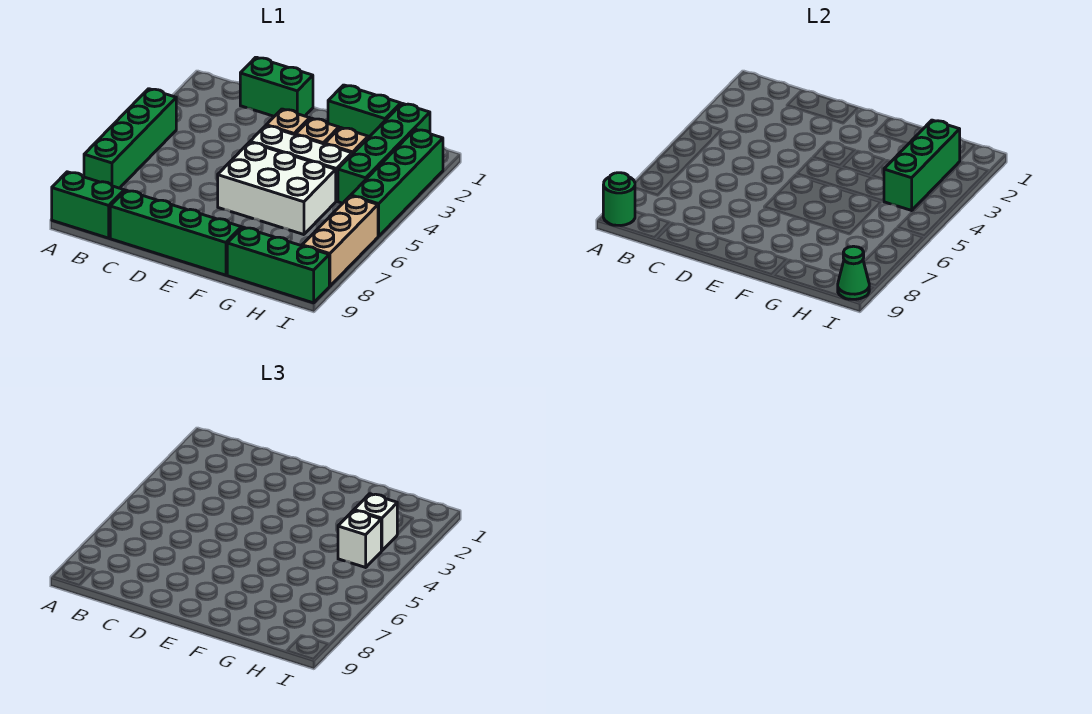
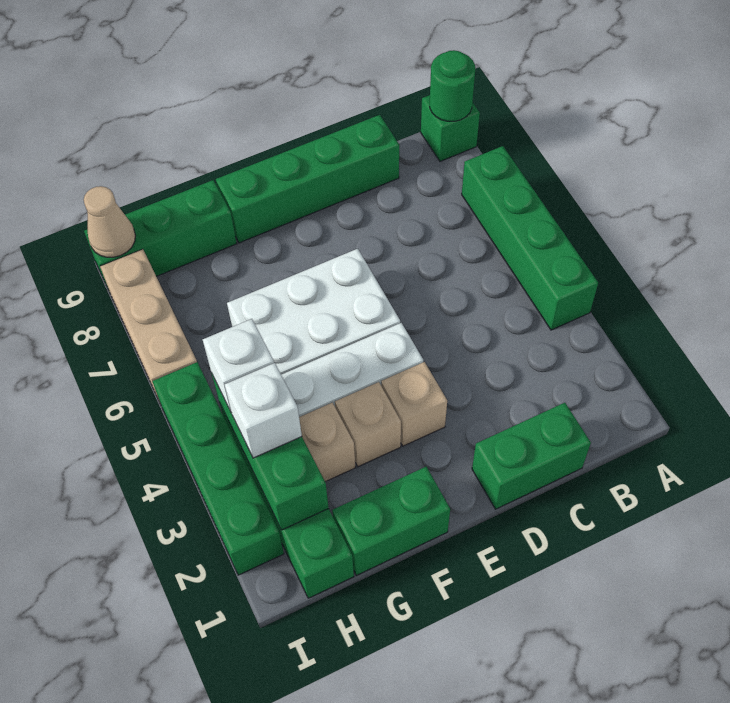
green brick A9:B9 level 1 -> green brick A9 level 1
green cone I9 level 2 -> tan cone I9 level 2

